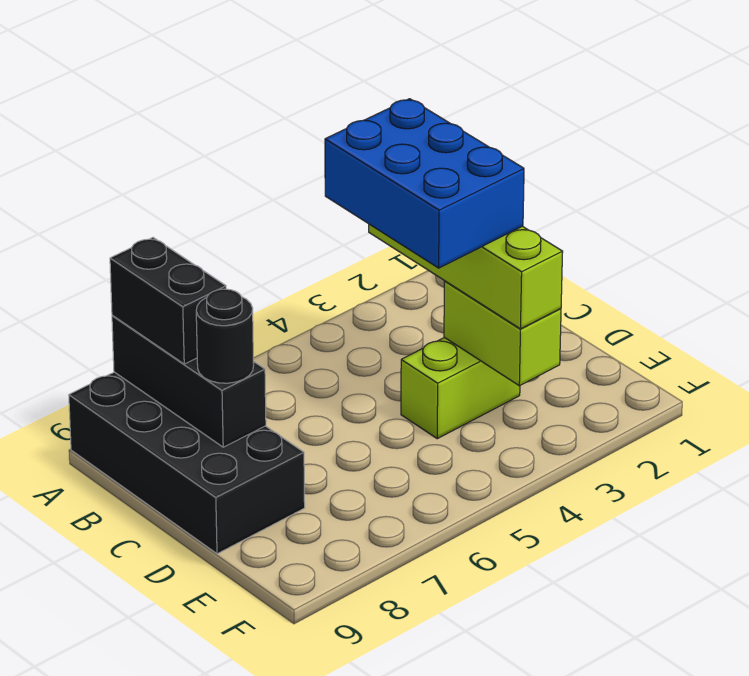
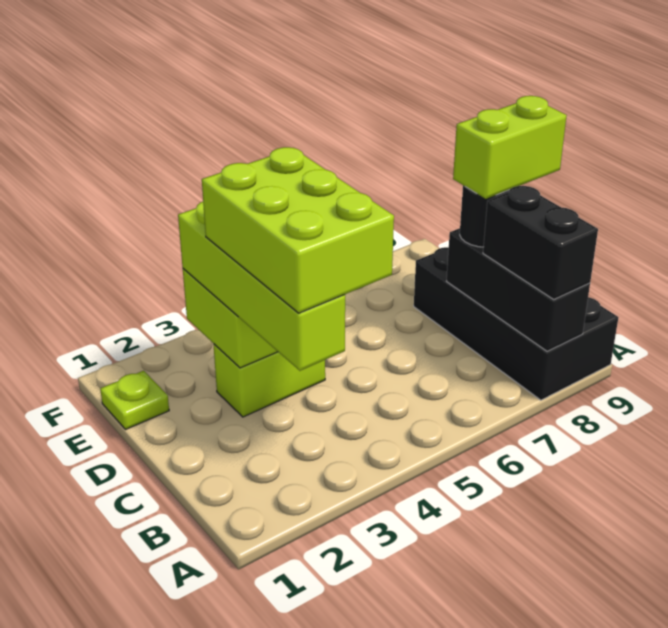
blue brick B3:D4 level 4 -> lime brick B3:D4 level 4
none -> lime brick C8:C9 level 4
none -> lime plate E1 level 1

